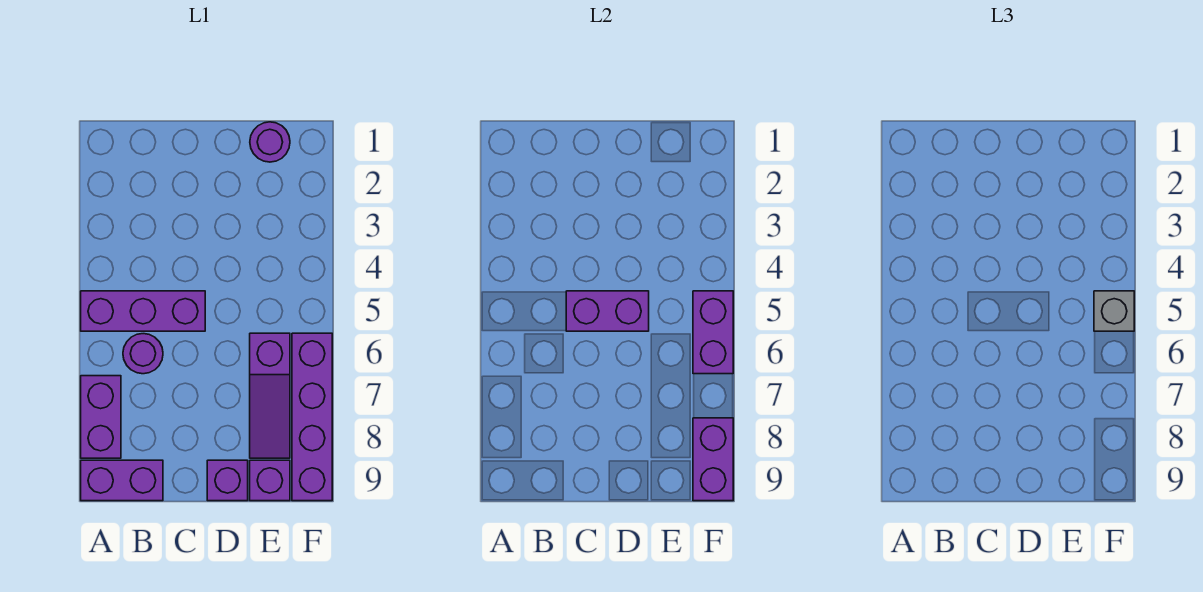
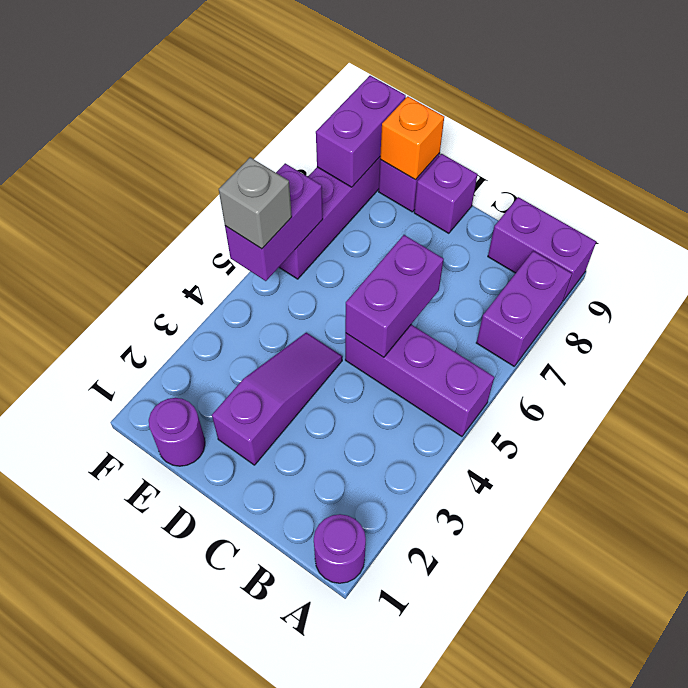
purple round brick B6 level 1 -> purple round brick A1 level 1
purple brick C5:D5 level 2 -> purple brick C5:C6 level 2
purple slope E6:E8 level 1 top 6 -> purple slope D2:D4 level 1 top 2
none -> orange brick E9 level 2

